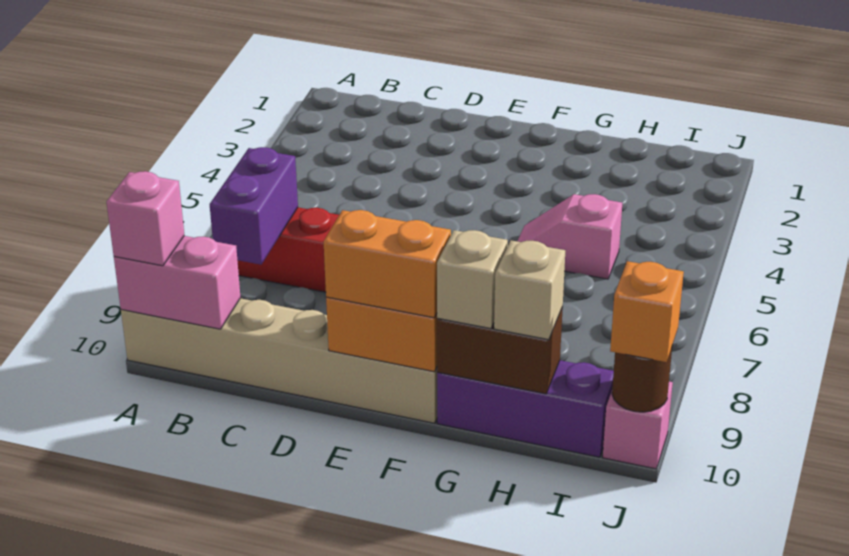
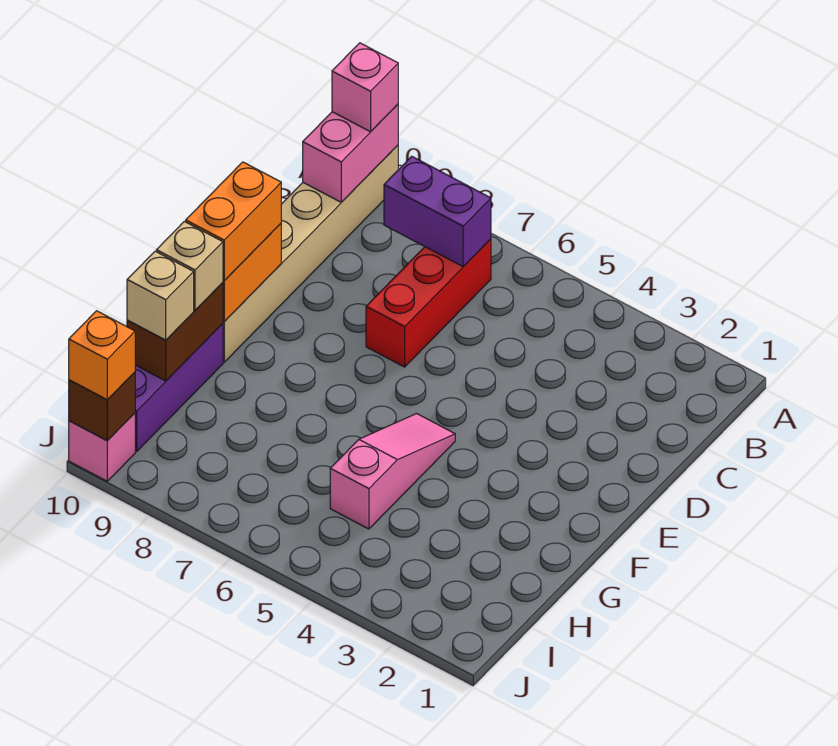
pink slope G5:H5 level 1 top H -> pink slope F5:H5 level 1 top H
brown round brick J10 level 2 -> brown brick J10 level 2

